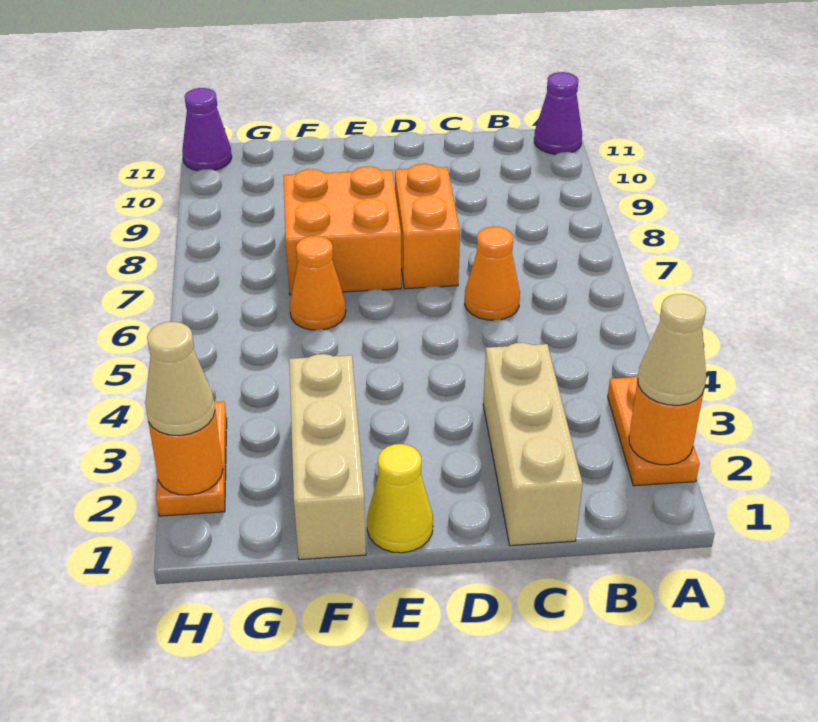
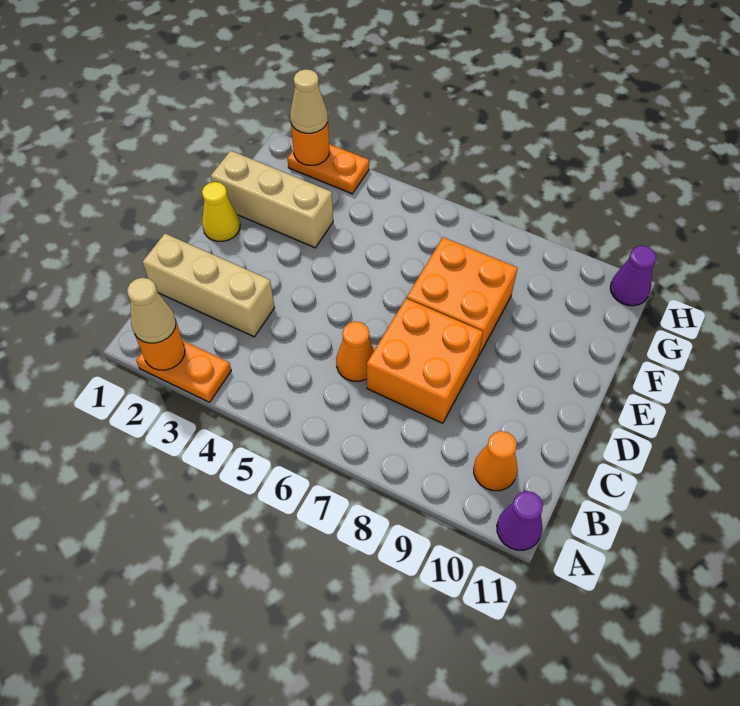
orange brick D7:D8 level 1 -> orange brick C7:D8 level 1
orange cone F6 level 1 -> orange cone B10 level 1

